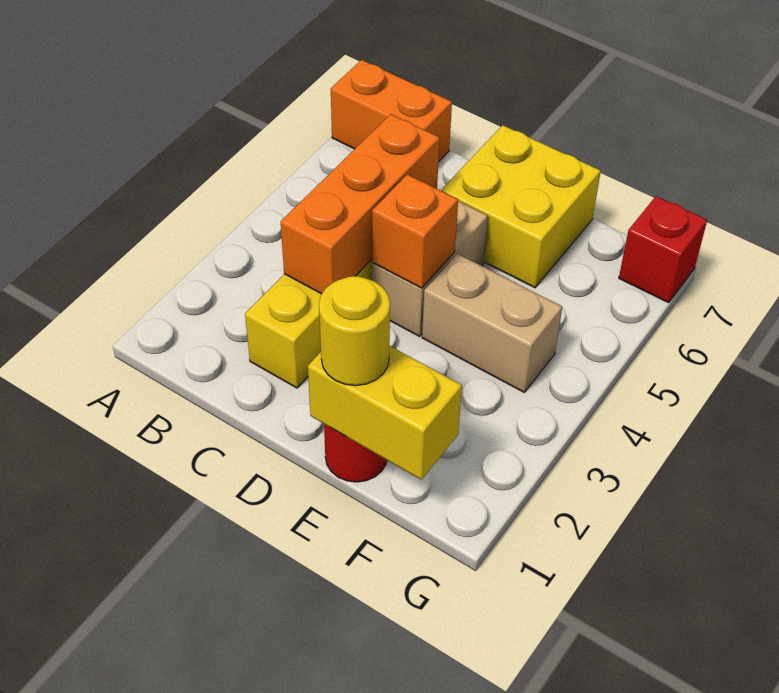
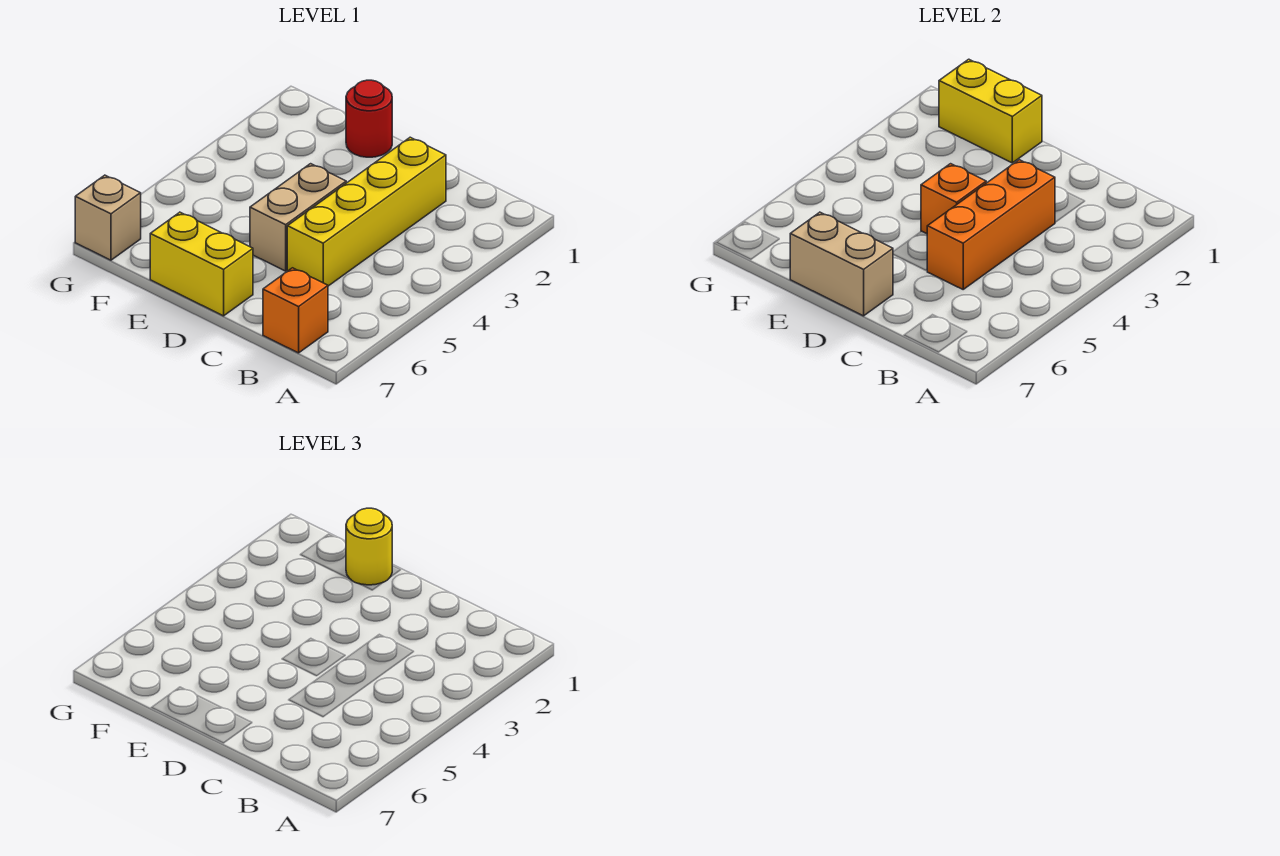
orange brick A7:B7 level 1 -> orange brick B7 level 1
yellow brick D6:E7 level 1 -> yellow brick D7:E7 level 1
tan brick E4:F4 level 1 -> tan brick D7:E7 level 2
red brick G7 level 1 -> tan brick G7 level 1

